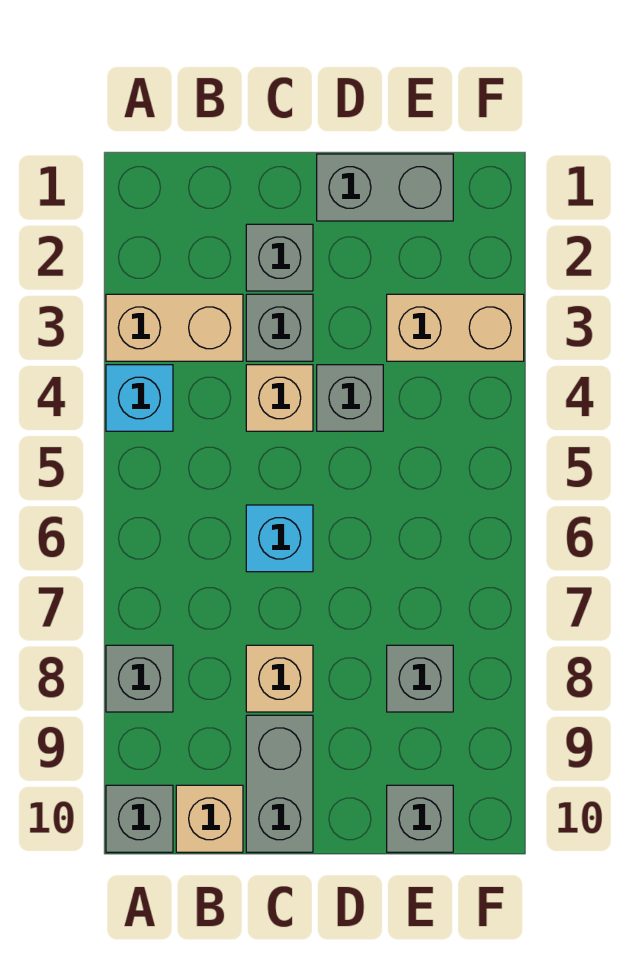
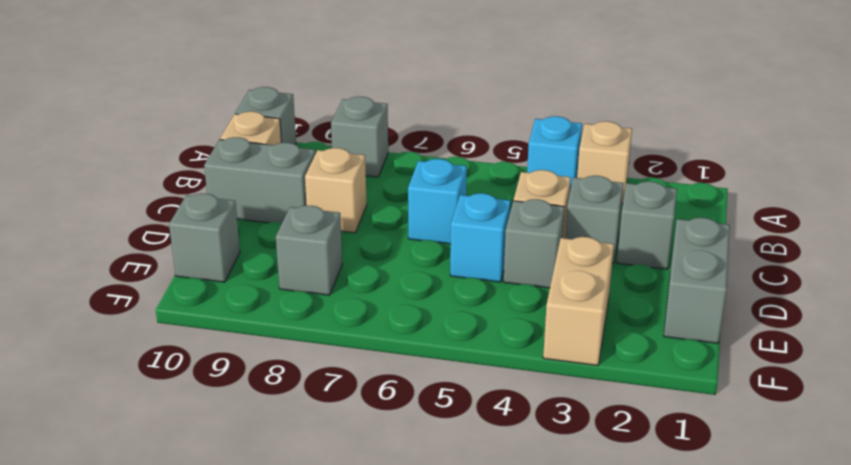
tan brick A3:B3 level 1 -> tan brick A3 level 1
none -> cyan brick D5 level 1

